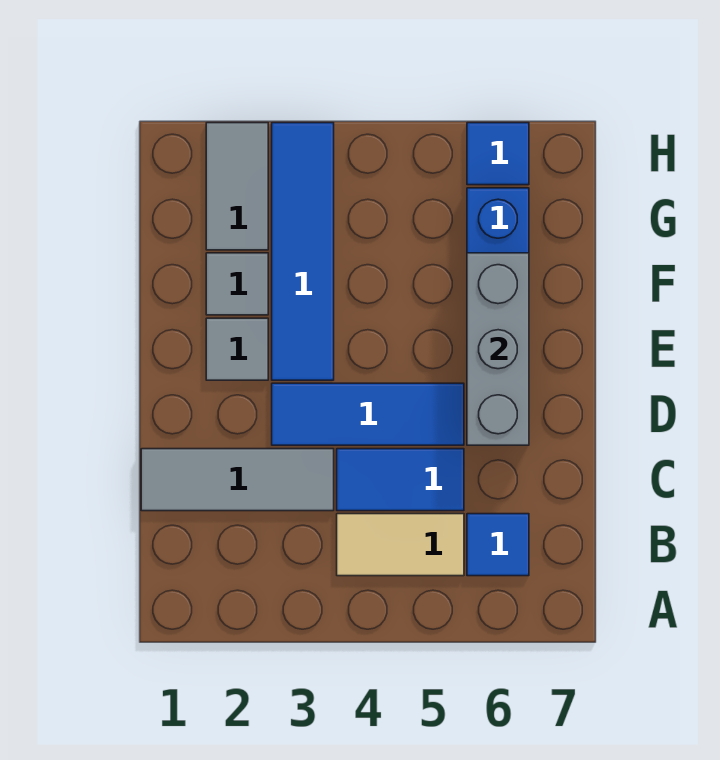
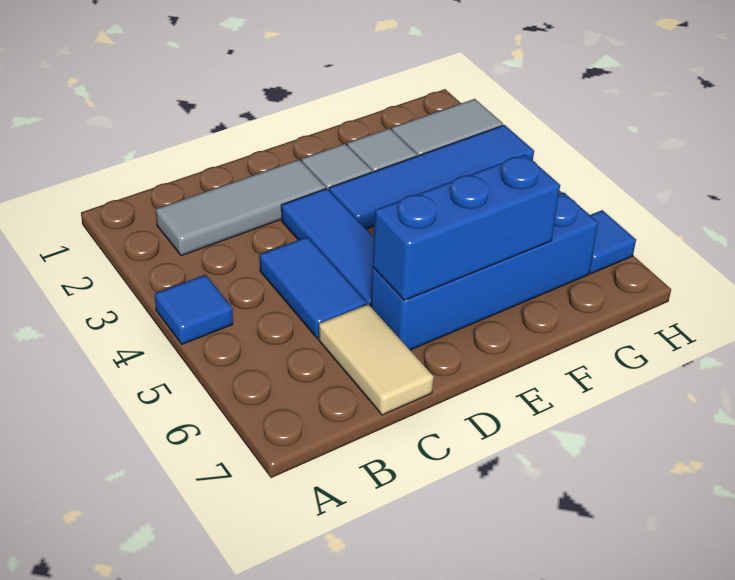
tan tile B4:B5 level 1 -> tan tile C6:C7 level 1
blue tile B6 level 1 -> blue tile A4 level 1
grey tile C1:C3 level 1 -> grey tile B2:D2 level 1
grey brick D6:F6 level 2 -> blue brick D6:F6 level 2

